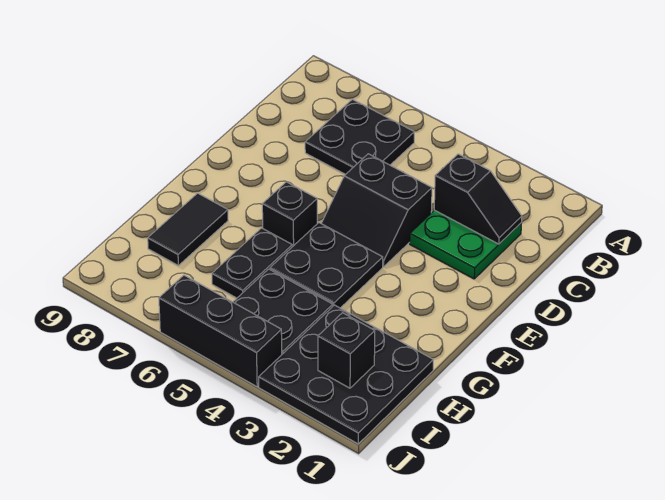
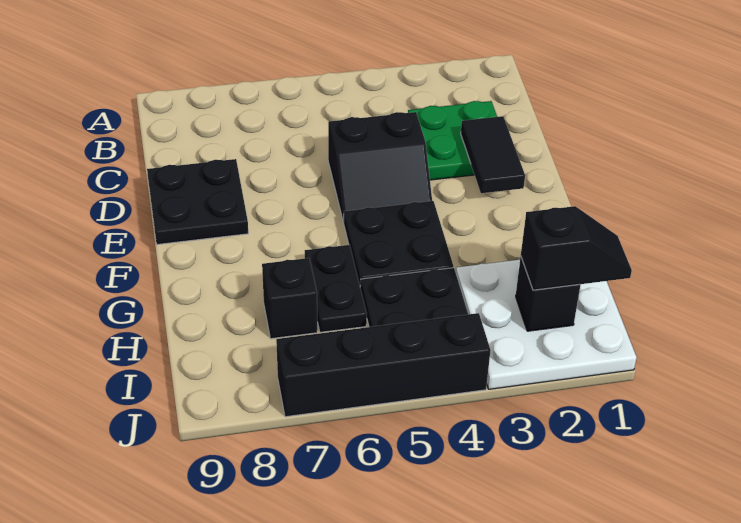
black plate B6:C7 level 1 -> black plate D8:E9 level 1
black slope C2:C3 level 2 top 3 -> black slope I1:I2 level 3 top 2
black brick F6 level 1 -> black brick H7 level 1
black tile G8:H8 level 1 -> black tile D2:E2 level 2
black plate H1:J3 level 1 -> white plate H1:J3 level 1
black brick J4:J6 level 1 -> black brick J4:J7 level 1

